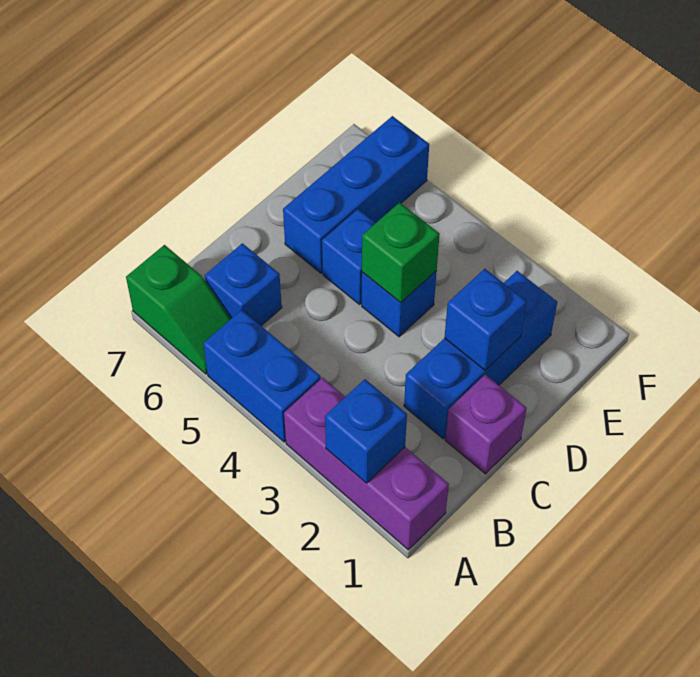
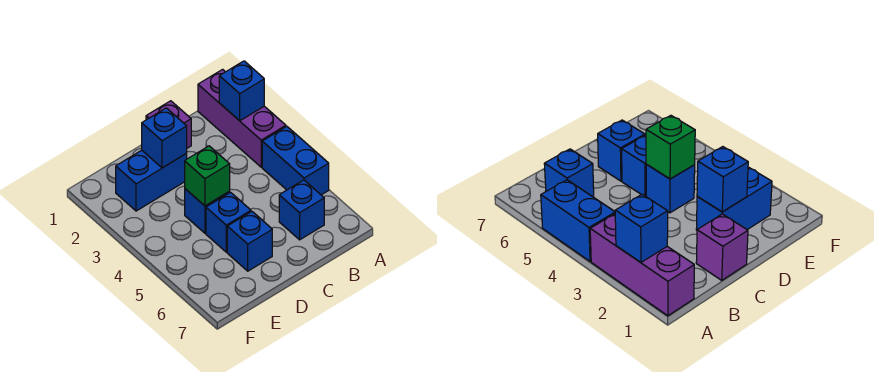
green slope A6:A7 level 1 top 7 -> none
blue brick C2:E2 level 1 -> blue brick D2:E2 level 1
blue brick D6:F6 level 1 -> blue brick D6 level 1

